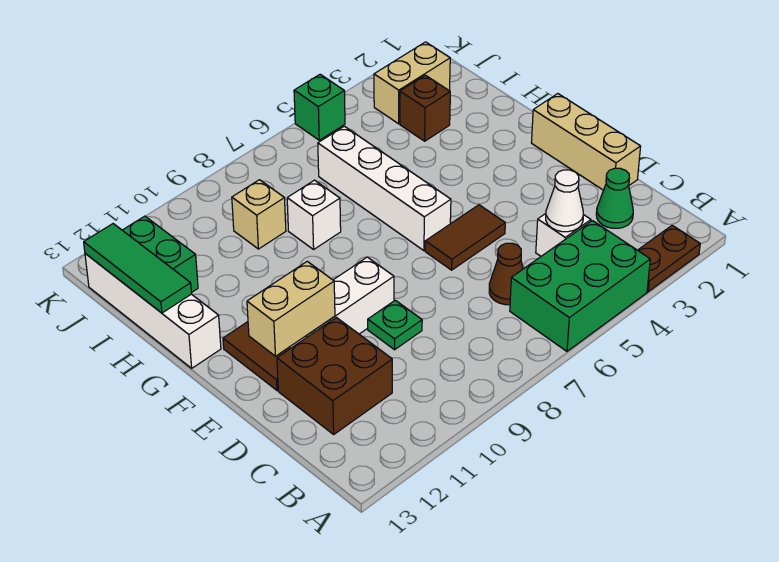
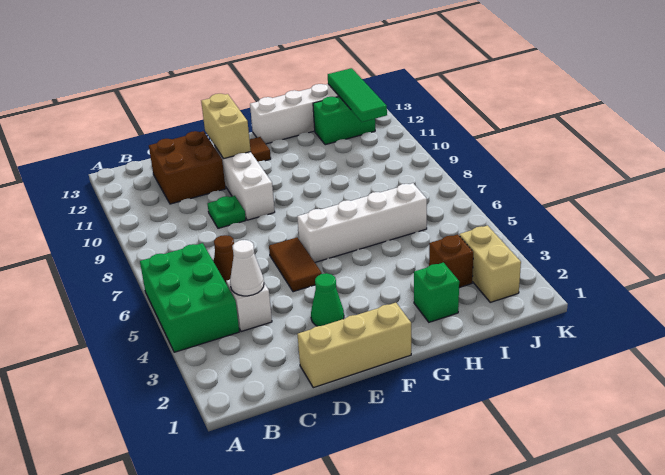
brown plate A2:A3 level 1 -> none
green cone C2 level 1 -> green cone E3 level 1
white brick H8 level 1 -> none
green tile H13:J13 level 2 -> green tile J11:J13 level 2
tan brick I9 level 1 -> none
green brick K5 level 1 -> green brick H2 level 1

